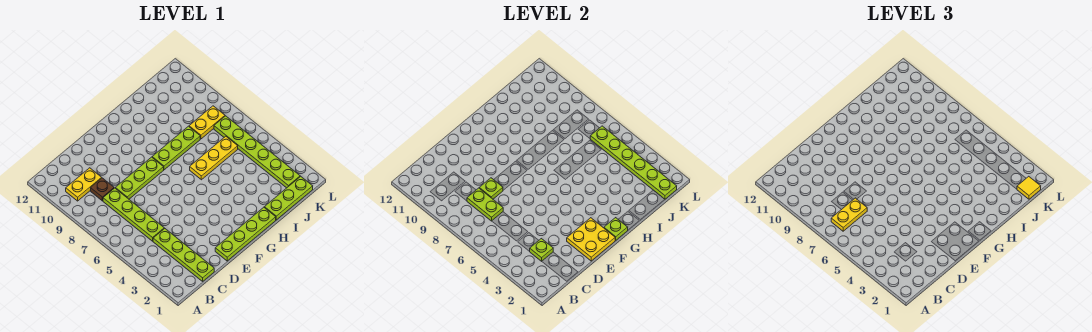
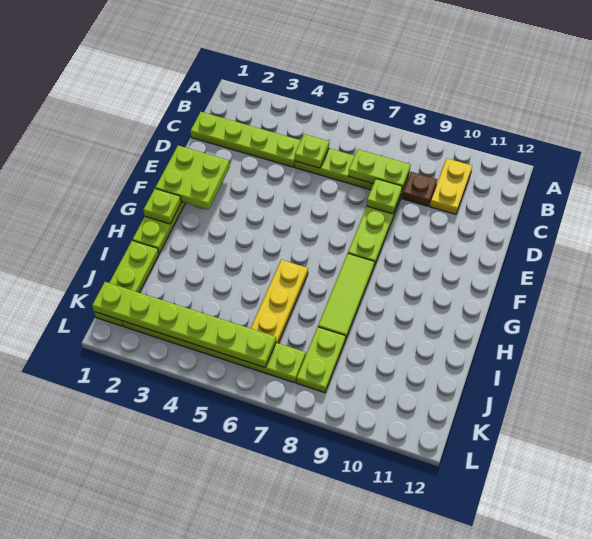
yellow plate B7:C7 level 3 -> none
lime plate C3 level 2 -> lime plate C5 level 2
yellow plate E1:F2 level 2 -> lime plate E1:F2 level 2
lime plate G8:I8 level 1 -> lime tile G8:I8 level 1
yellow plate J8:K8 level 1 -> lime plate J8:K8 level 1
yellow tile K1 level 3 -> none

